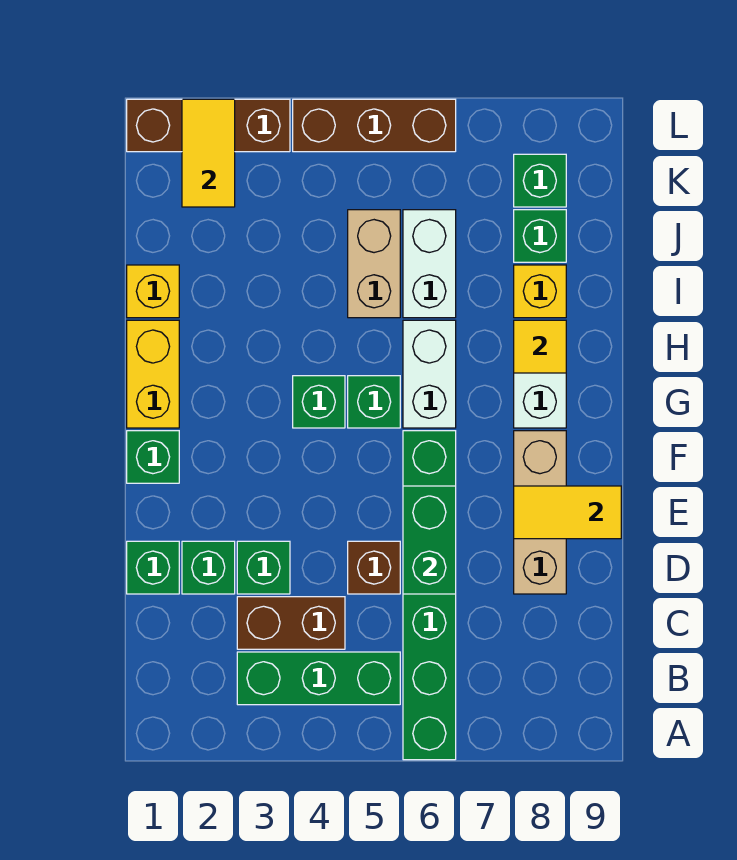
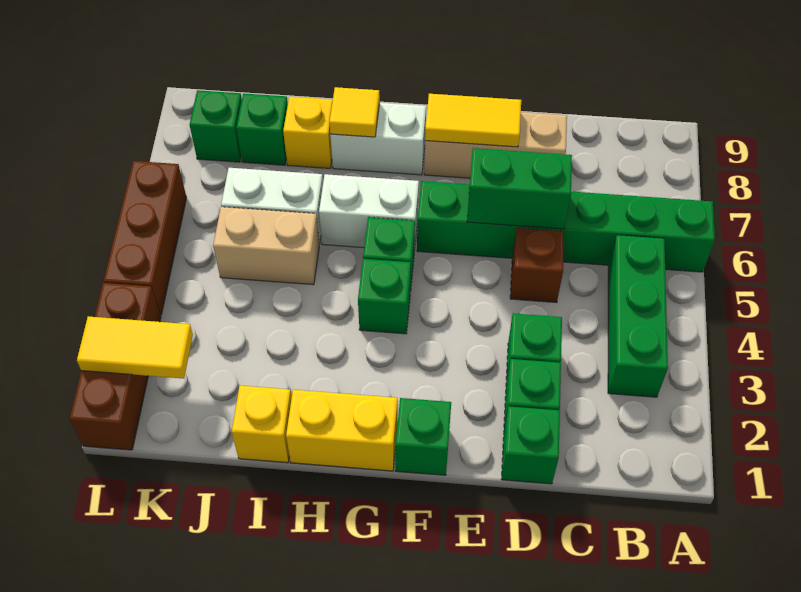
brown brick C3:C4 level 1 -> none
yellow tile E8:E9 level 2 -> yellow tile E8:F8 level 2

